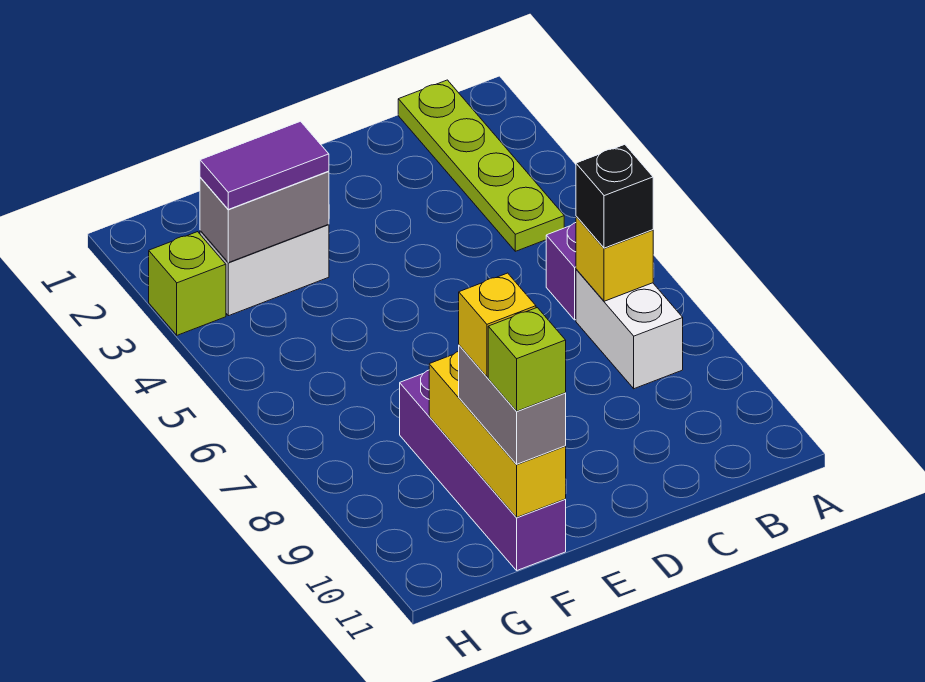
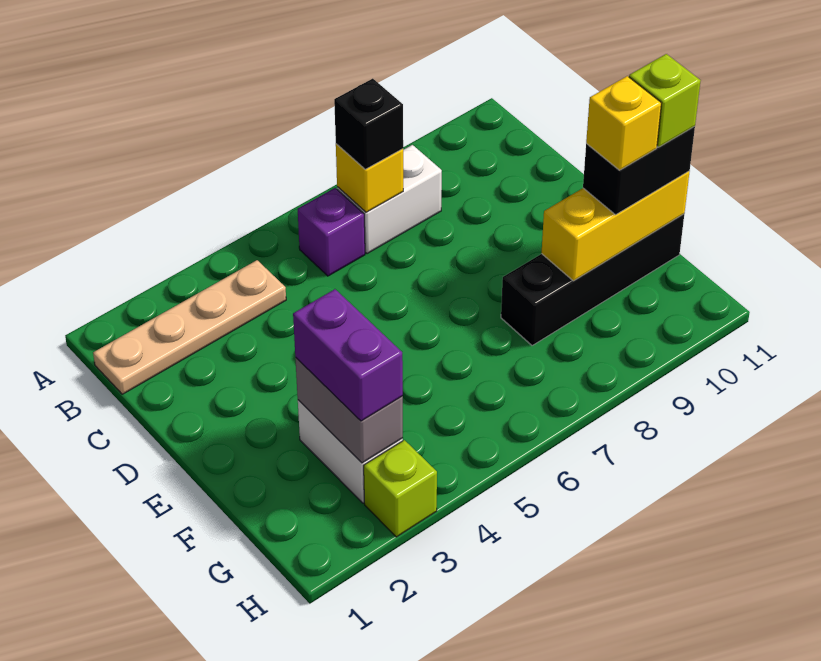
lime plate B1:B4 level 1 -> tan plate B1:B4 level 1
purple tile F3:G3 level 3 -> purple brick F3:G3 level 3
purple brick F8:F11 level 1 -> black brick F8:F11 level 1
grey brick F10:F11 level 3 -> black brick F10:F11 level 3

